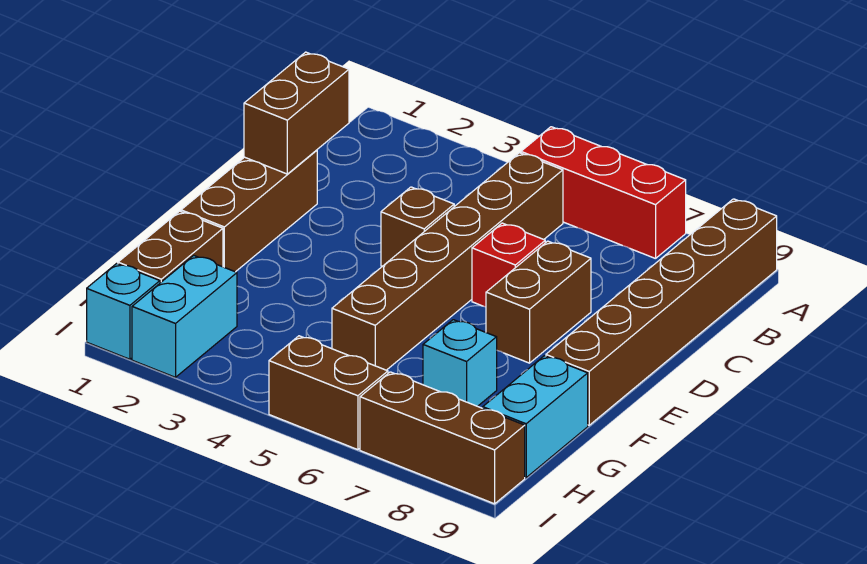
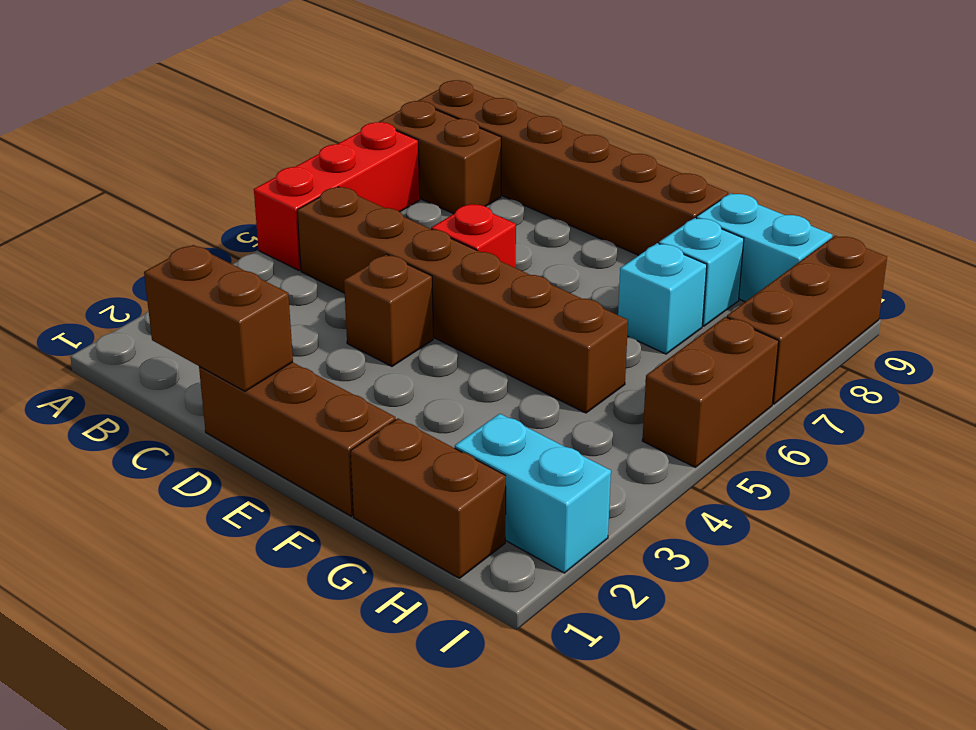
brown brick D7:E7 level 1 -> brown brick A8:B8 level 1
cyan brick I1 level 1 -> cyan brick G8 level 1

